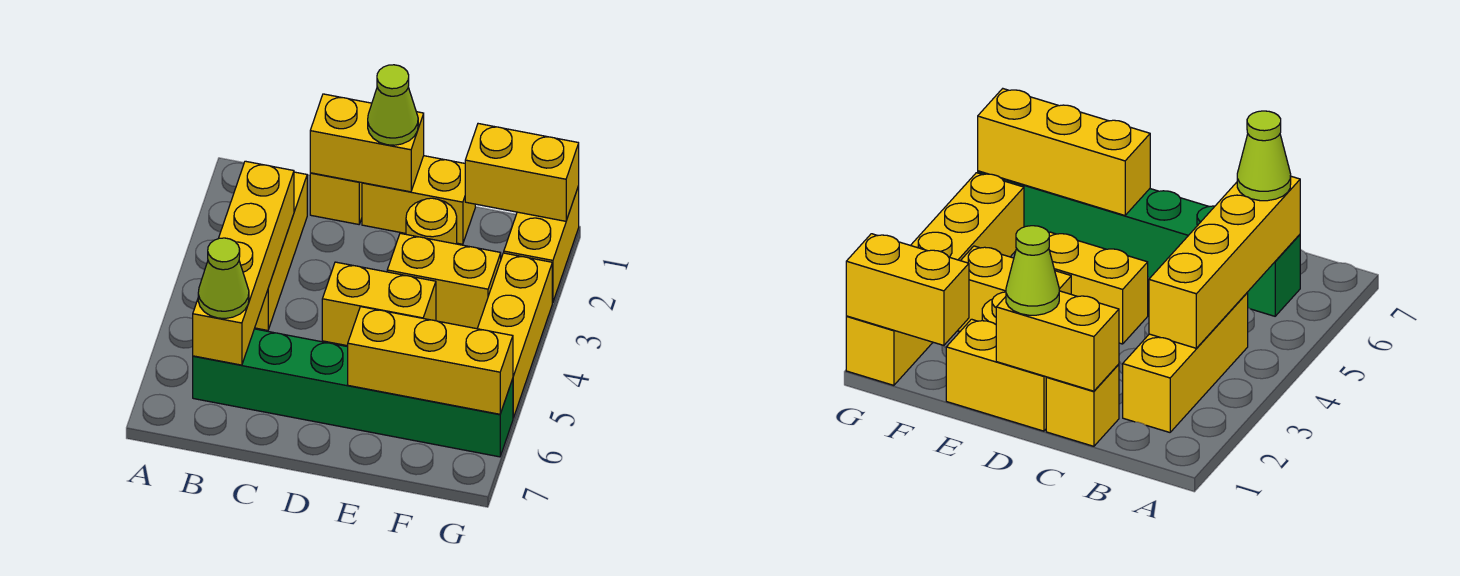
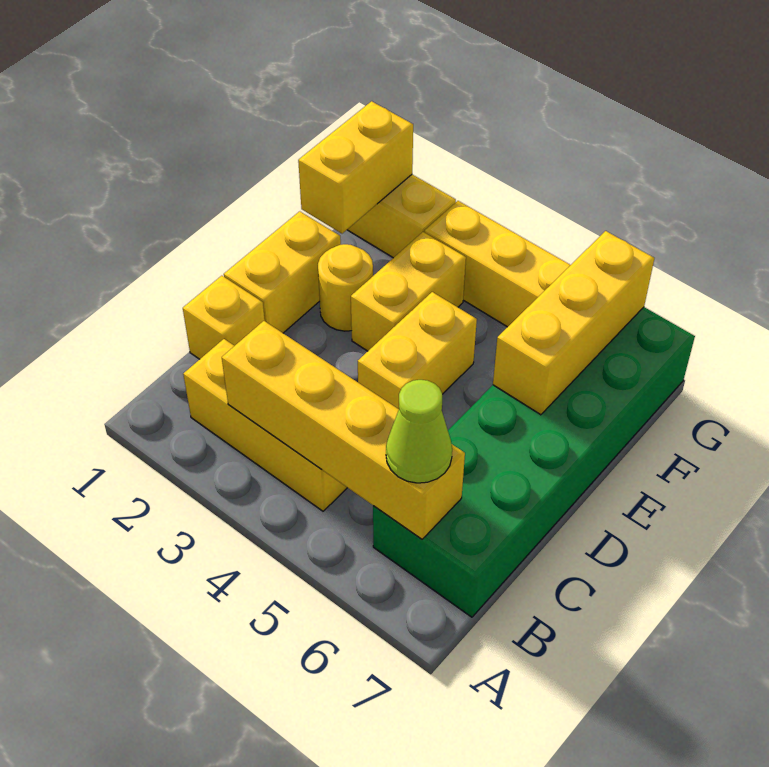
green brick B6:G6 level 1 -> green brick B6:G7 level 1
yellow brick C1:D1 level 2 -> none
lime cone D1 level 3 -> none

